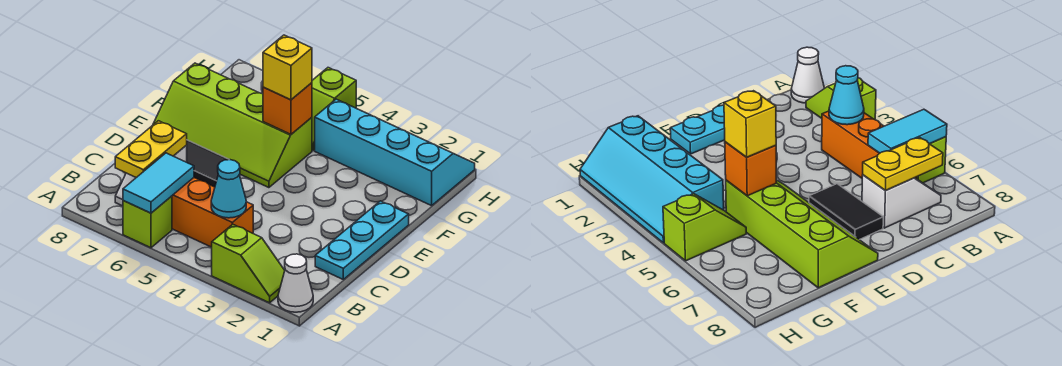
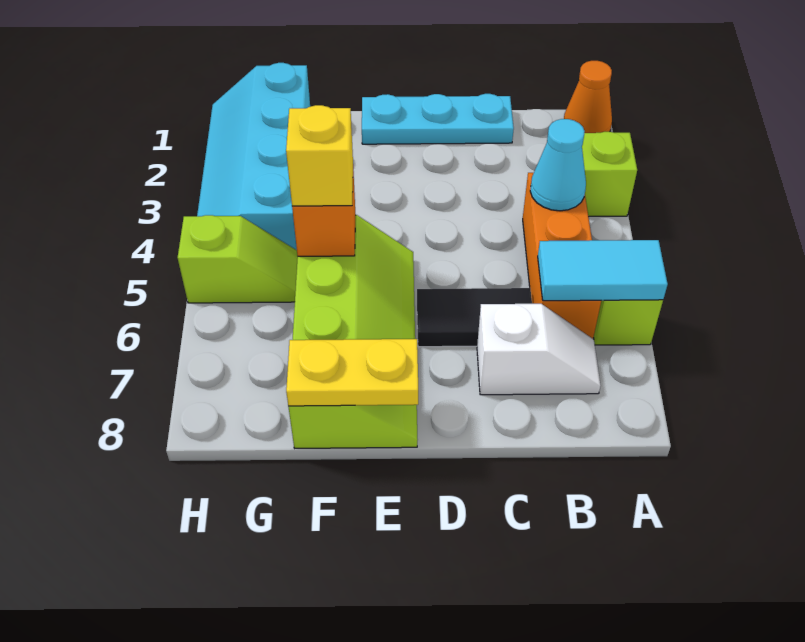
white cone A1 level 1 -> orange cone A1 level 1
yellow plate B7:C7 level 2 -> yellow plate E8:F8 level 2
black tile D6:D7 level 1 -> black tile C6:D6 level 1

